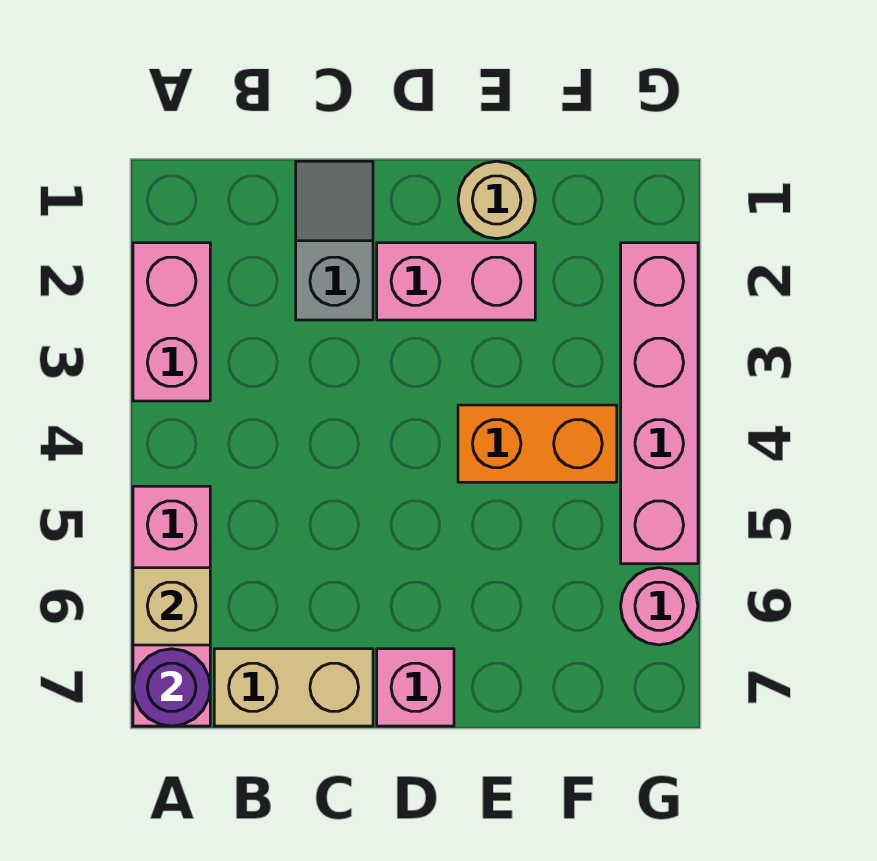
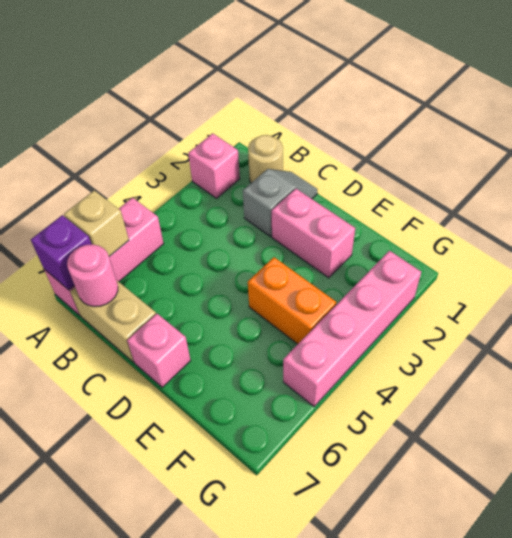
pink brick A2:A3 level 1 -> pink brick A2 level 1
purple round brick A7 level 2 -> purple brick A7 level 2
tan round brick E1 level 1 -> tan round brick B1 level 1
pink round brick G6 level 1 -> pink round brick B7 level 2

